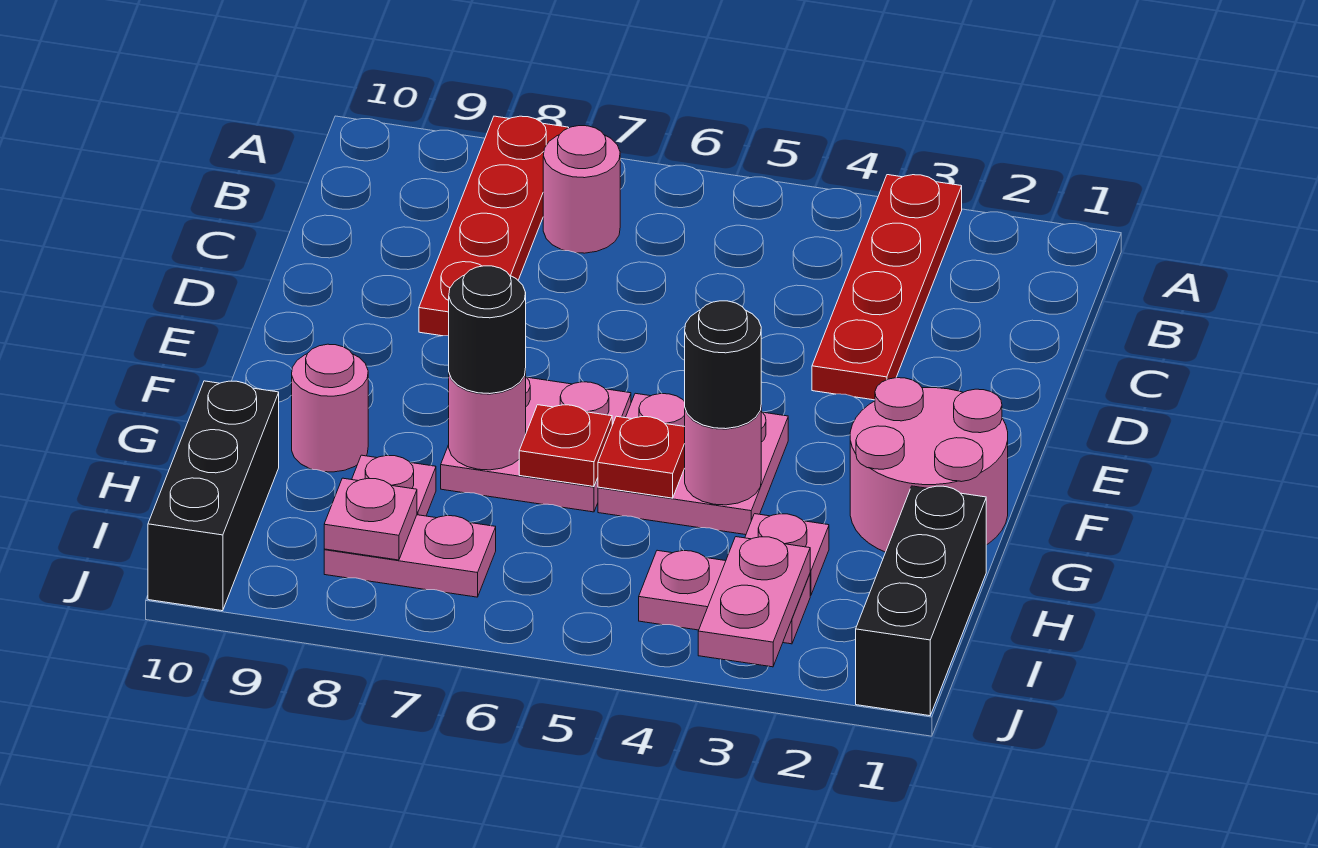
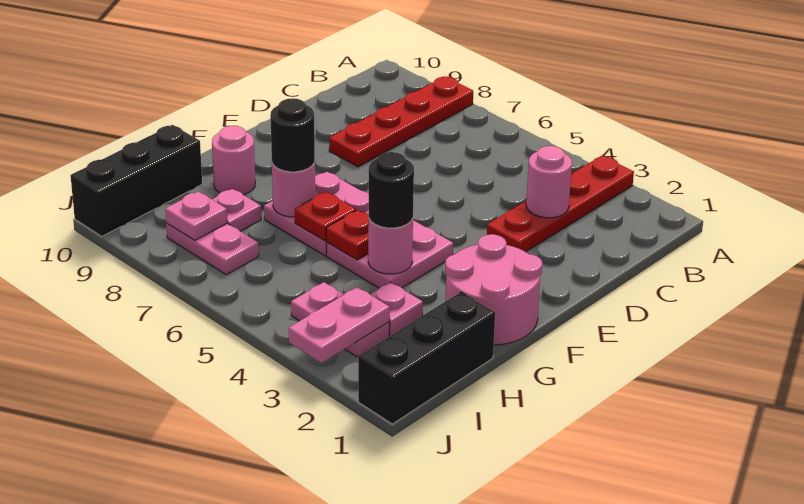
pink round brick B7 level 1 -> pink round brick C3 level 2

